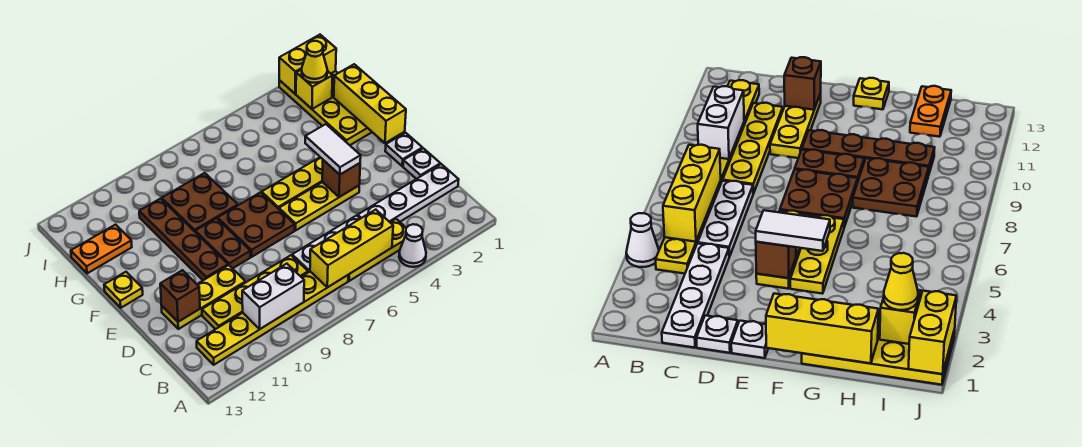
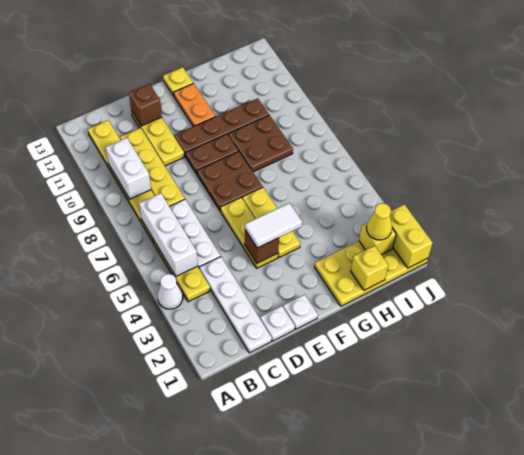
yellow brick B5:B7 level 2 -> white brick B5:B7 level 2
yellow brick F1:H1 level 2 -> yellow brick H1 level 2
orange plate H12:H13 level 1 -> orange plate F11:F12 level 1

